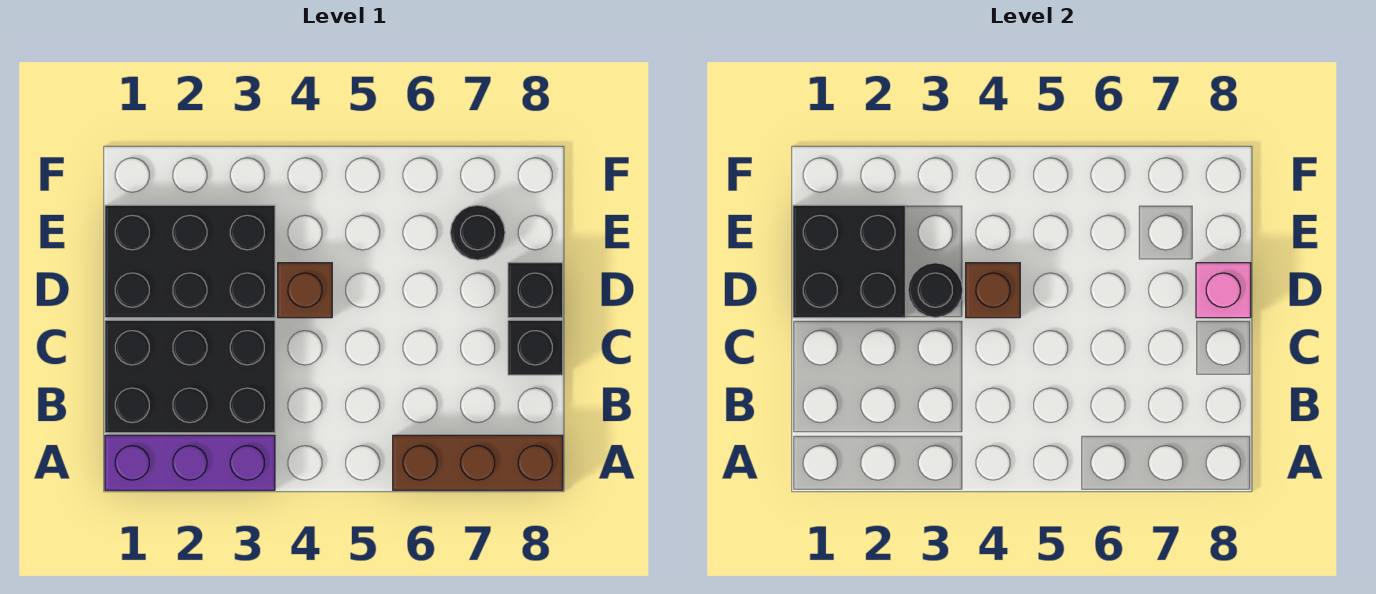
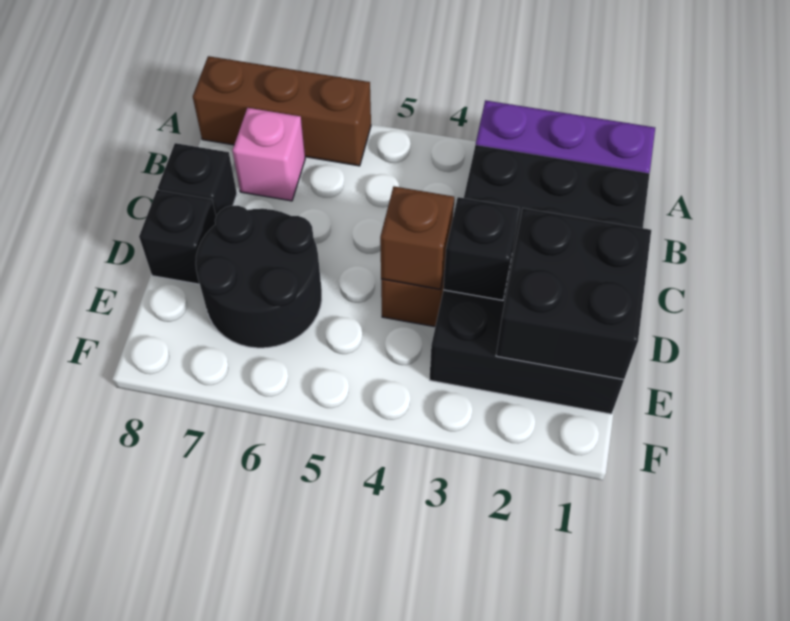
black round brick D3 level 2 -> black brick D3 level 2
pink brick D8 level 2 -> pink brick B7 level 1
black round brick E7 level 1 -> black round brick D6:E7 level 1

